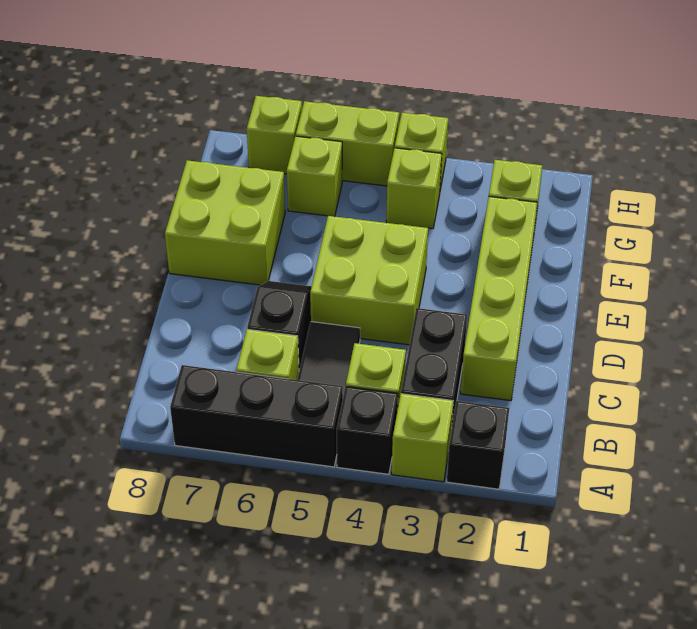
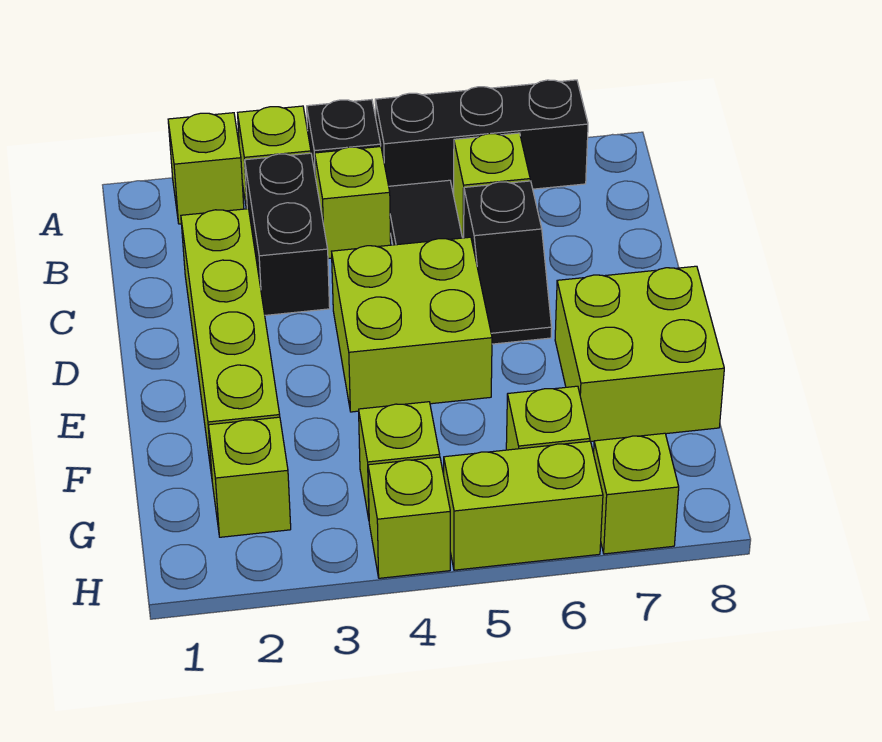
black brick A2 level 1 -> lime brick A2 level 1

